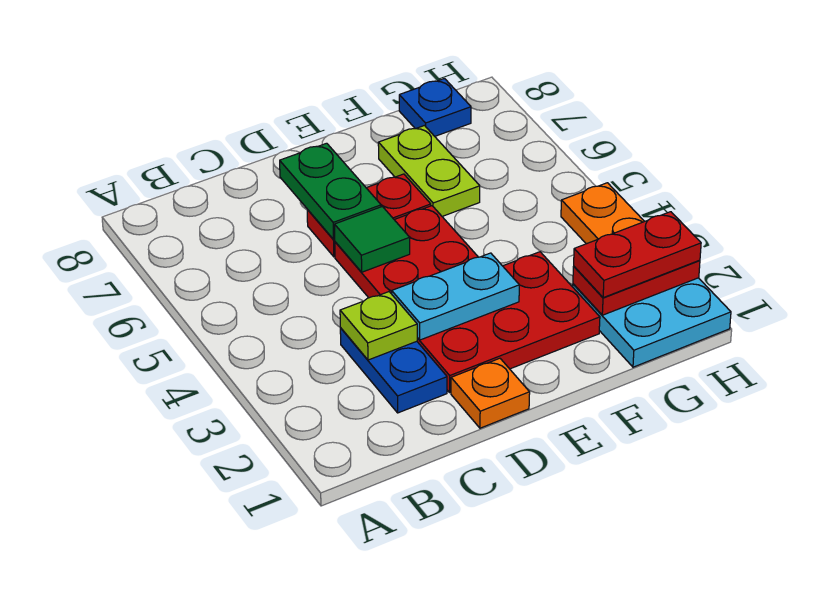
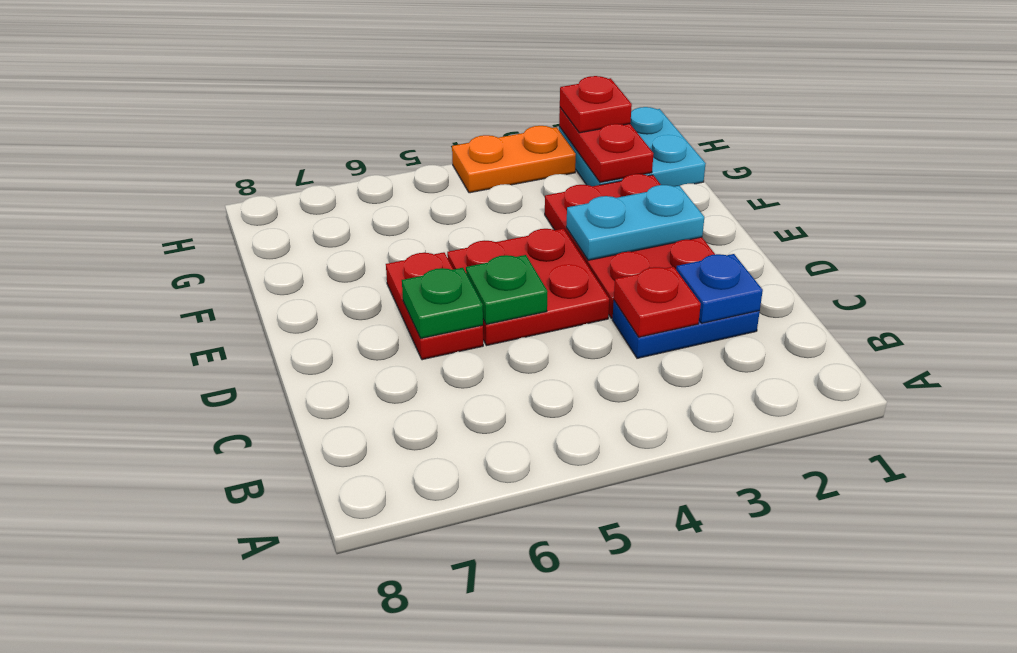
lime plate C3 level 2 -> red plate C3 level 2
orange plate D1 level 1 -> none
cyan plate D3:E3 level 2 -> cyan plate E2:E3 level 2
green tile D5 level 2 -> green plate D5 level 2
green plate D6:D7 level 2 -> green plate D6 level 2
lime plate F6:F7 level 1 -> none
red plate G2:H2 level 3 -> red plate H2 level 3
blue plate G8 level 1 -> blue plate C2 level 2

